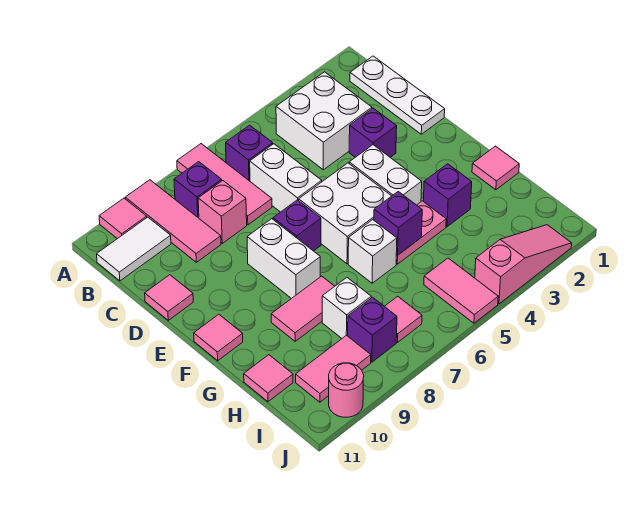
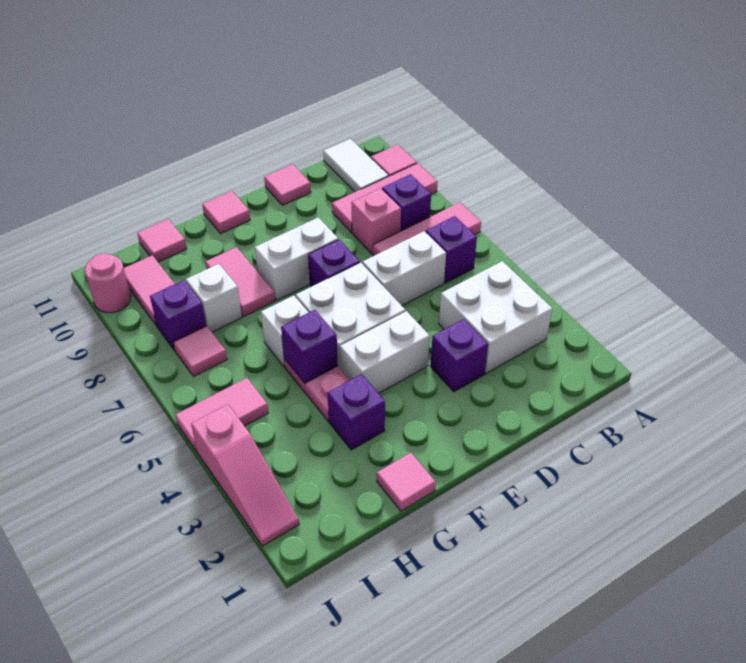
white plate B1:D1 level 1 -> none

